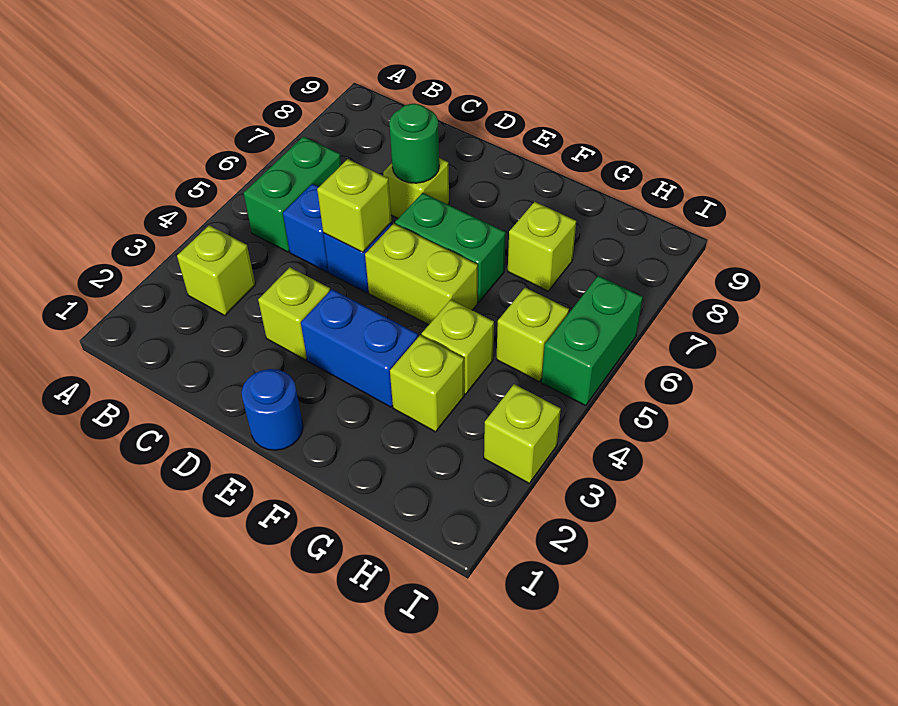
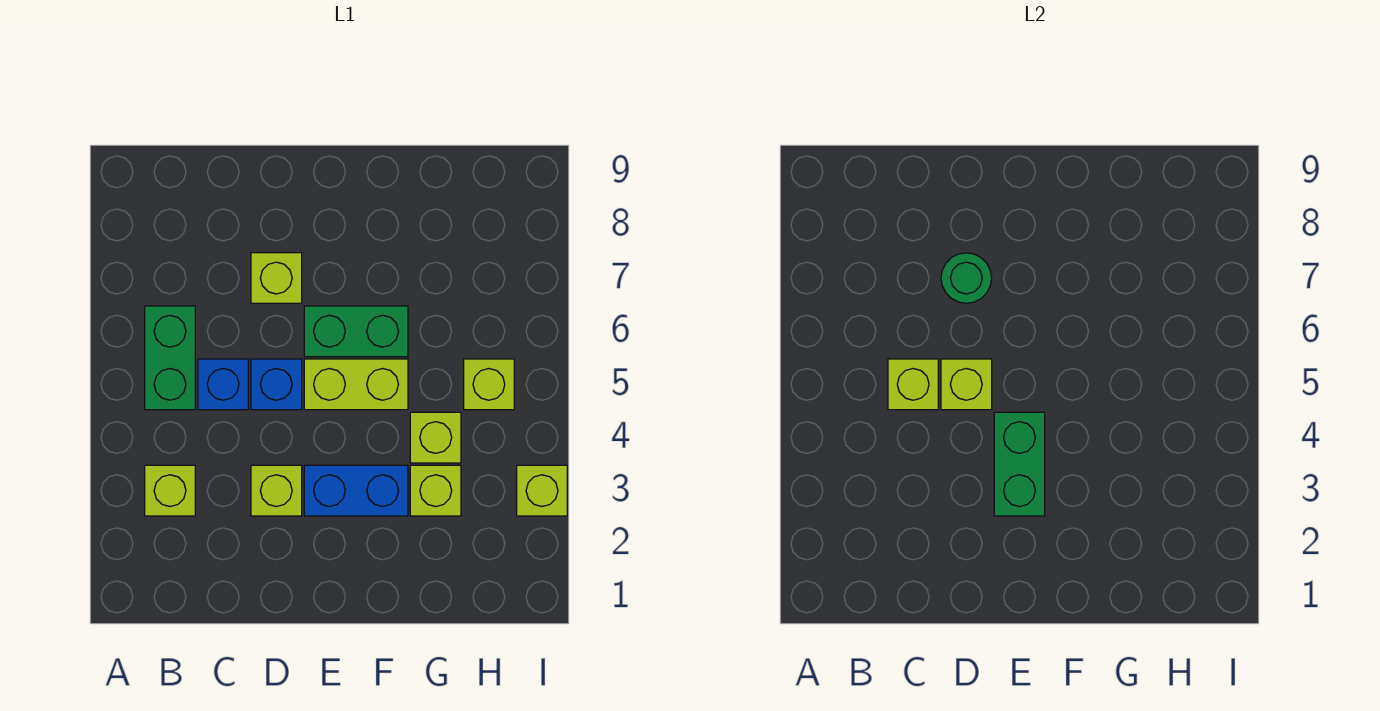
blue round brick E1 level 1 -> none
lime brick G7 level 1 -> lime brick C5 level 2
green brick I5:I6 level 1 -> green brick E3:E4 level 2

